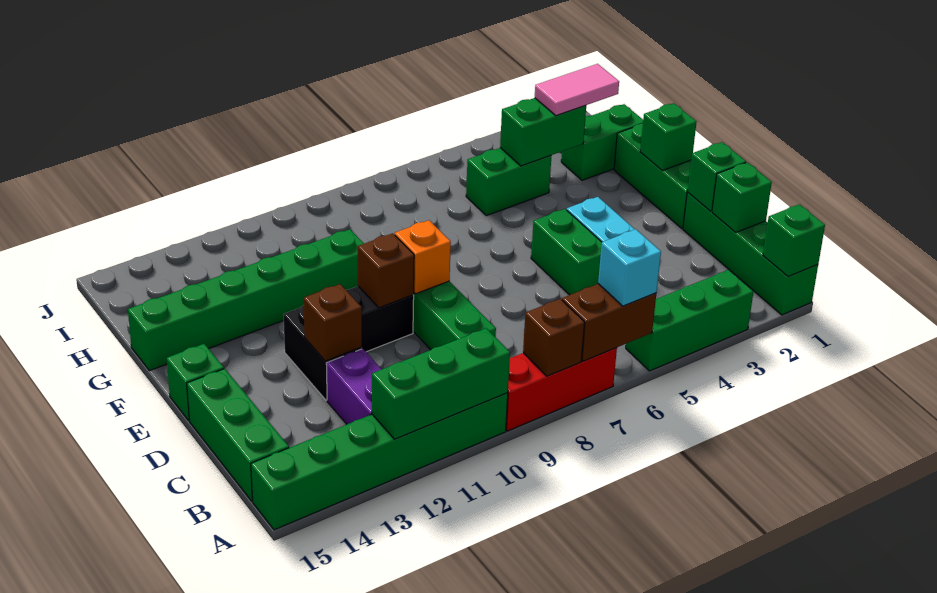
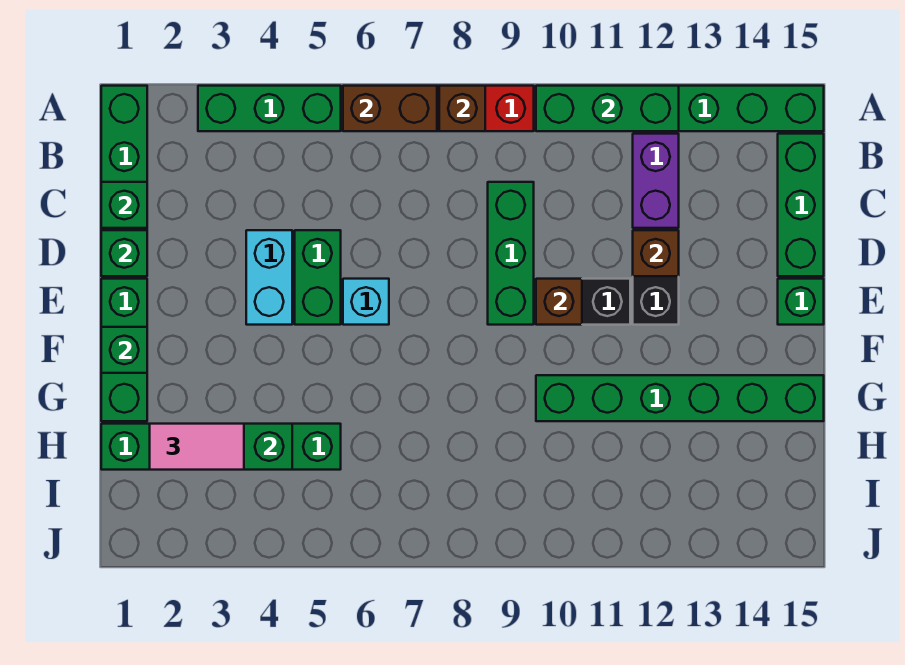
green brick A1 level 2 -> none
cyan brick A6 level 3 -> cyan brick E6 level 1
orange brick E9 level 2 -> none

